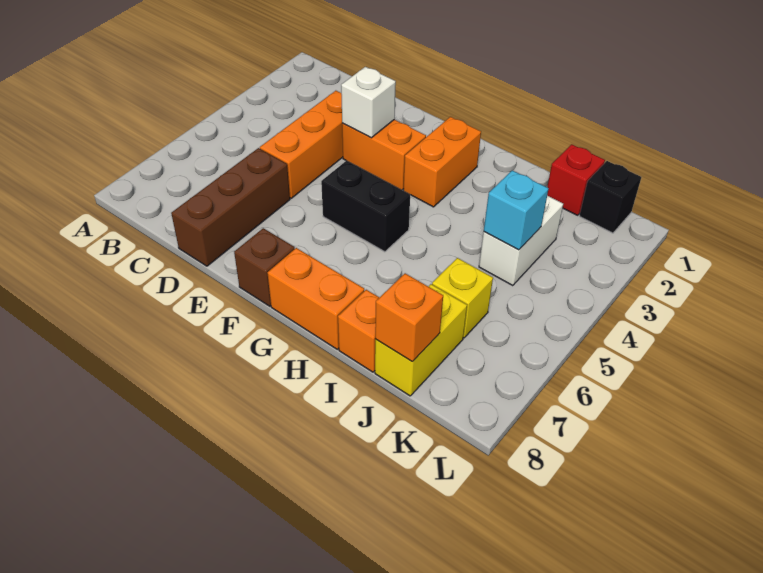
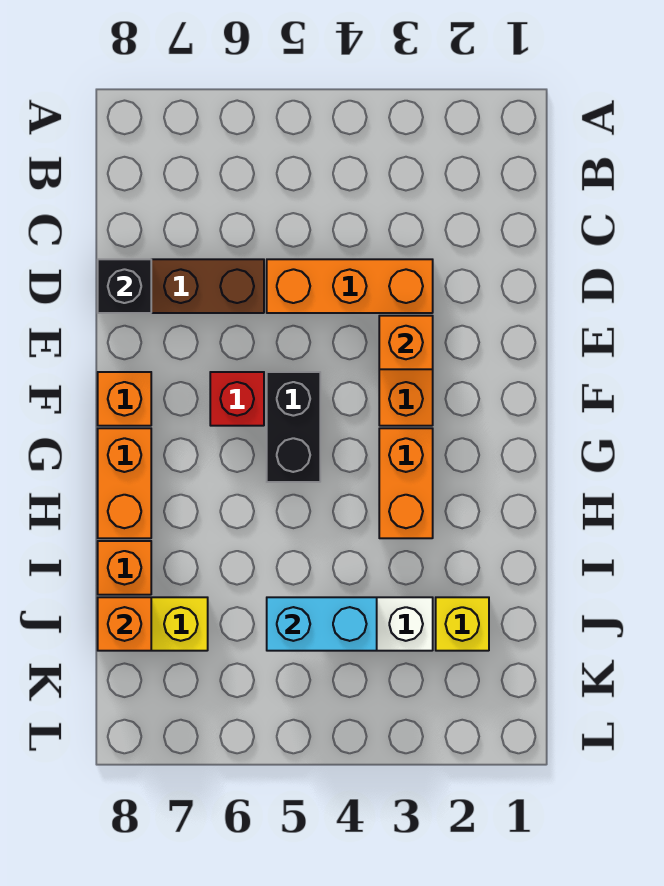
white brick E3 level 2 -> orange brick E3 level 2
brown brick F8 level 1 -> orange brick F8 level 1
orange brick G2:G3 level 1 -> orange brick G3:H3 level 1
red brick J1 level 1 -> red brick F6 level 1
cyan brick J4 level 2 -> cyan brick J4:J5 level 2
yellow brick J6 level 1 -> yellow brick J2 level 1
black brick K1 level 1 -> black brick D8 level 2

